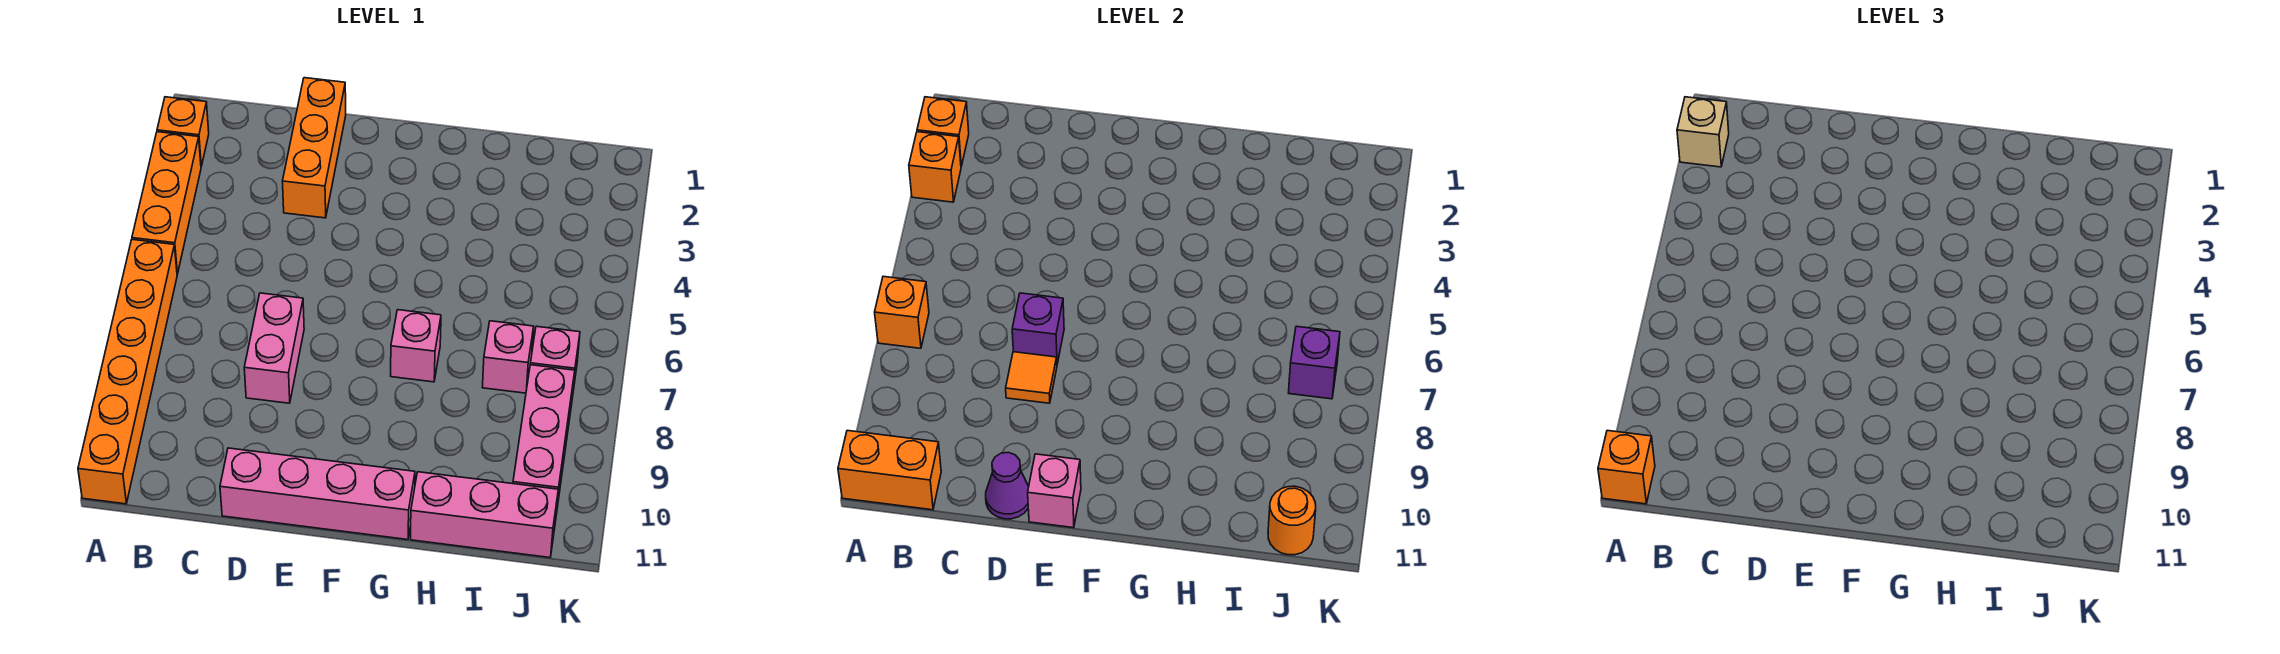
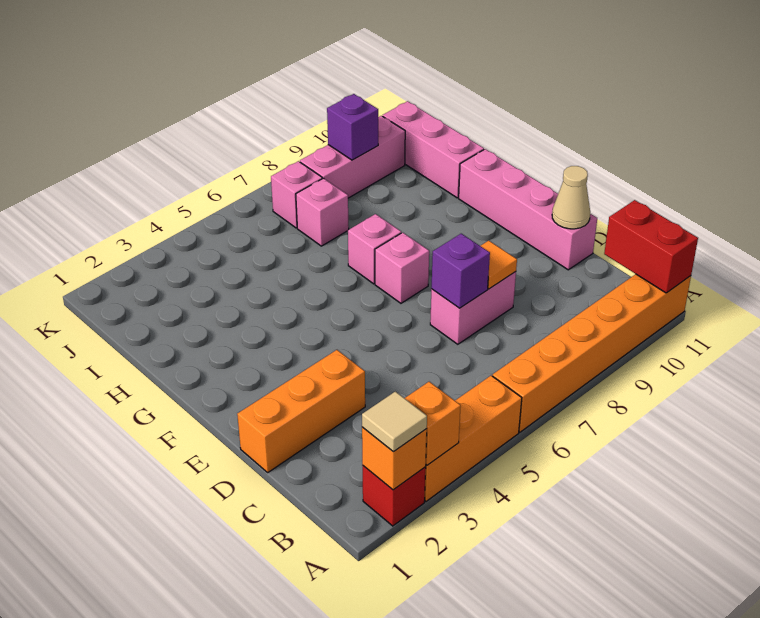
orange brick A2 level 1 -> red brick A2 level 1
tan brick A2 level 3 -> tan tile A2 level 3
orange brick A7 level 2 -> none
orange brick A11:B11 level 2 -> red brick A11:B11 level 2
orange brick A11 level 3 -> none
purple cone D11 level 2 -> tan cone D11 level 2
pink brick E11 level 2 -> pink brick F7 level 1
purple brick J7 level 2 -> purple brick J9 level 2
orange round brick J11 level 2 -> none

